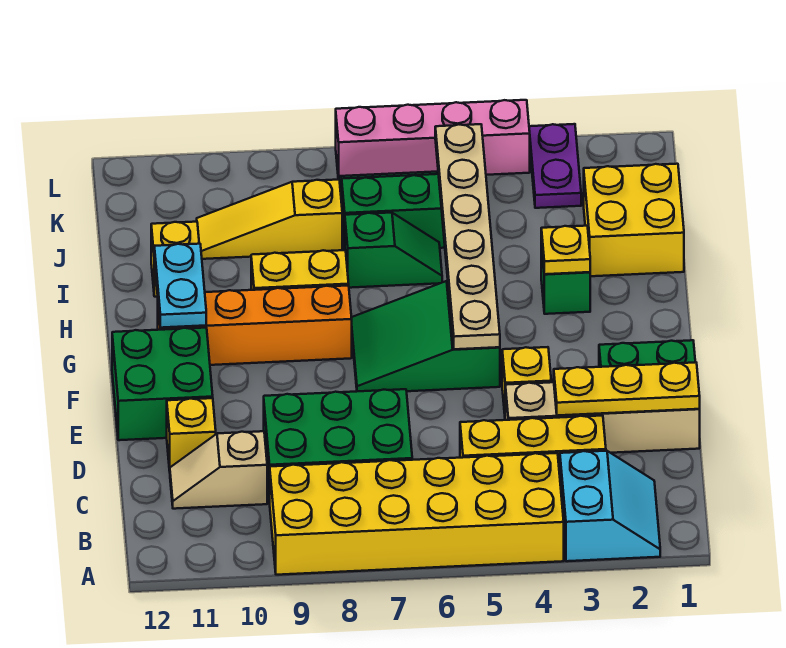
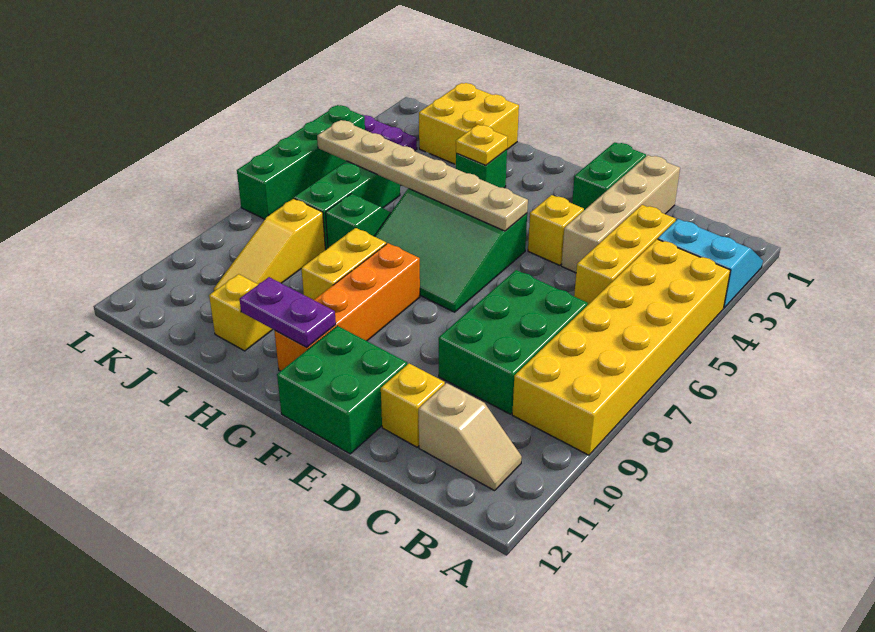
tan slope C10:C11 level 1 top 10 -> tan slope B11:C11 level 1 top C
yellow plate D1:D3 level 2 -> none
green slope F5:G7 level 1 top 5 -> green slope F5:H7 level 1 top 5
cyan plate G11:H11 level 2 -> purple plate G11:H11 level 2
pink brick L4:L7 level 1 -> green brick L4:L7 level 1

